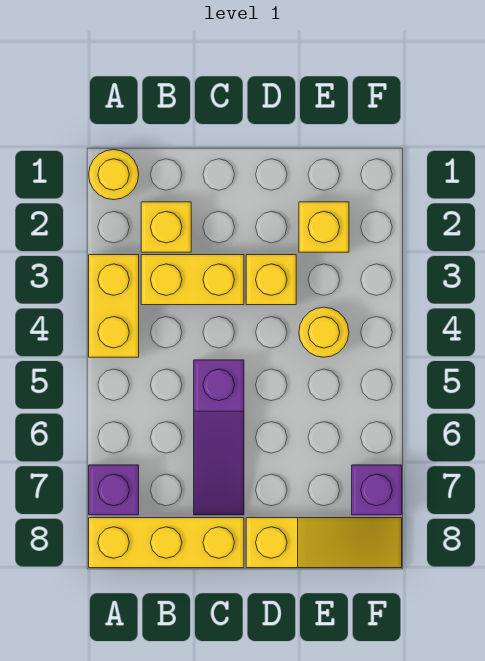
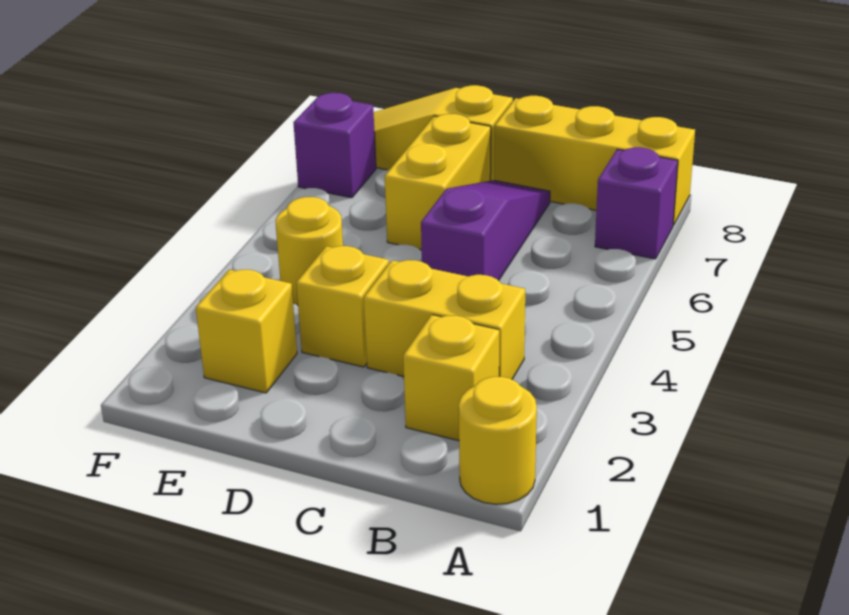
yellow brick A3:A4 level 1 -> yellow brick D6:D7 level 1

